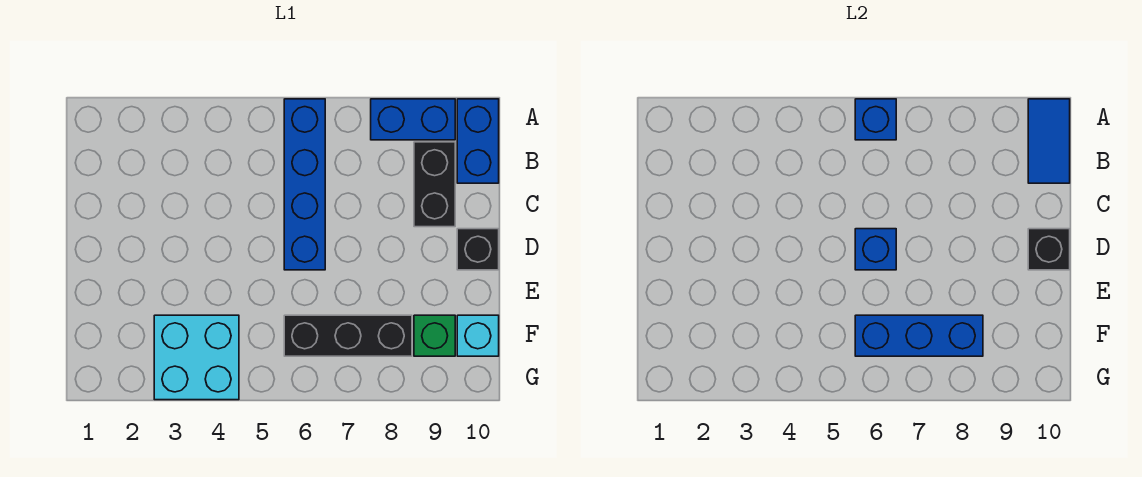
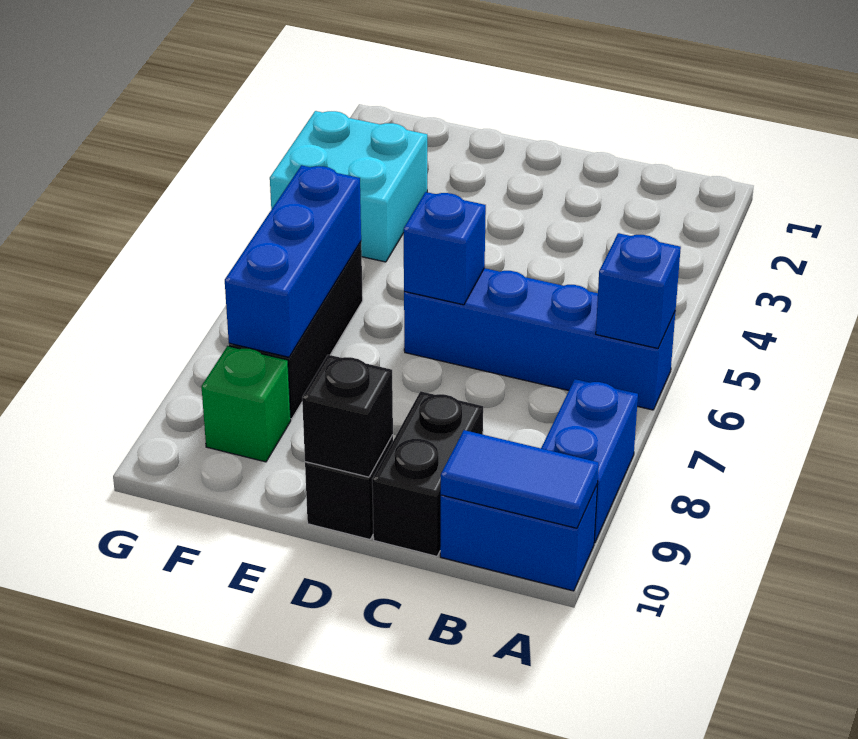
black brick B9:C9 level 1 -> black brick C9:C10 level 1
cyan brick F10 level 1 -> none

